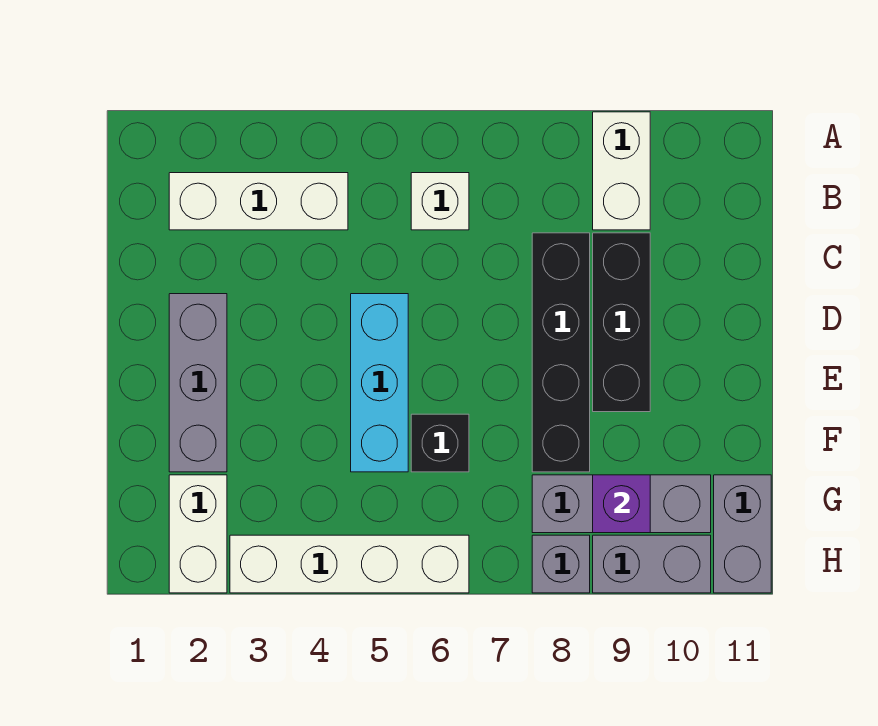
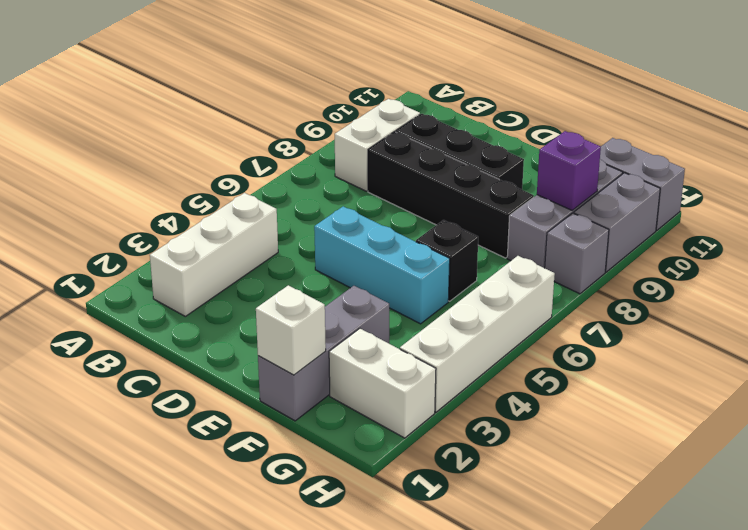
white brick A9:B9 level 1 -> white brick B8:B9 level 1
white brick B6 level 1 -> white brick F1 level 2
grey brick D2:F2 level 1 -> grey brick F1:F3 level 1

